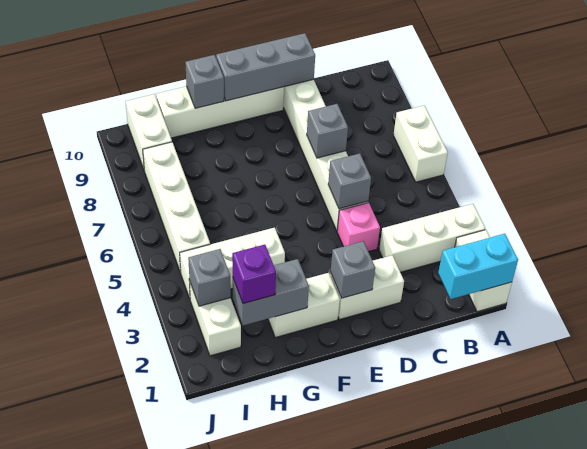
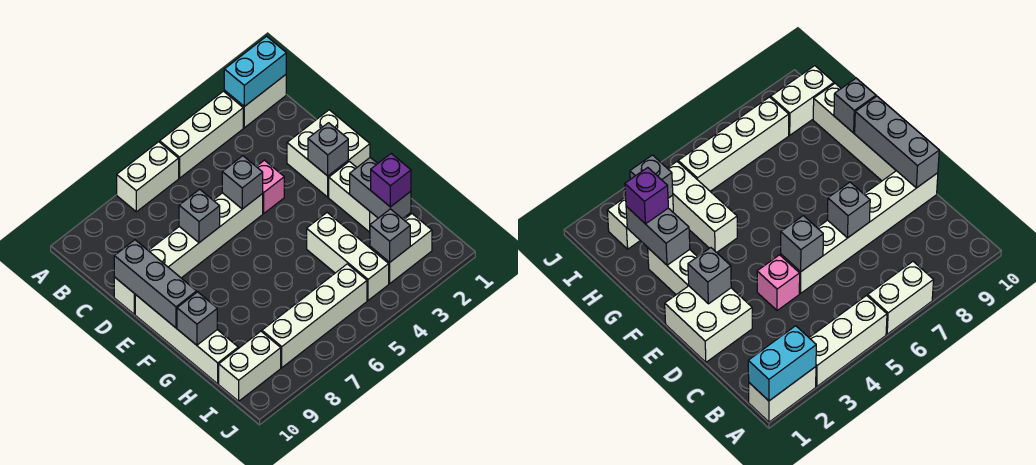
cyan brick A1:B1 level 2 -> cyan brick A1:A2 level 2
white brick A3:C3 level 1 -> white brick A3:A5 level 1
white brick D2:E2 level 1 -> white brick D1:E2 level 1

